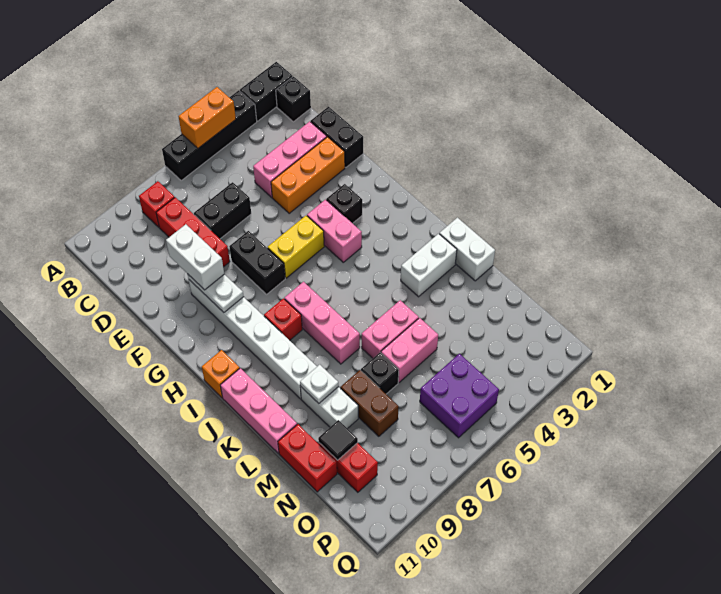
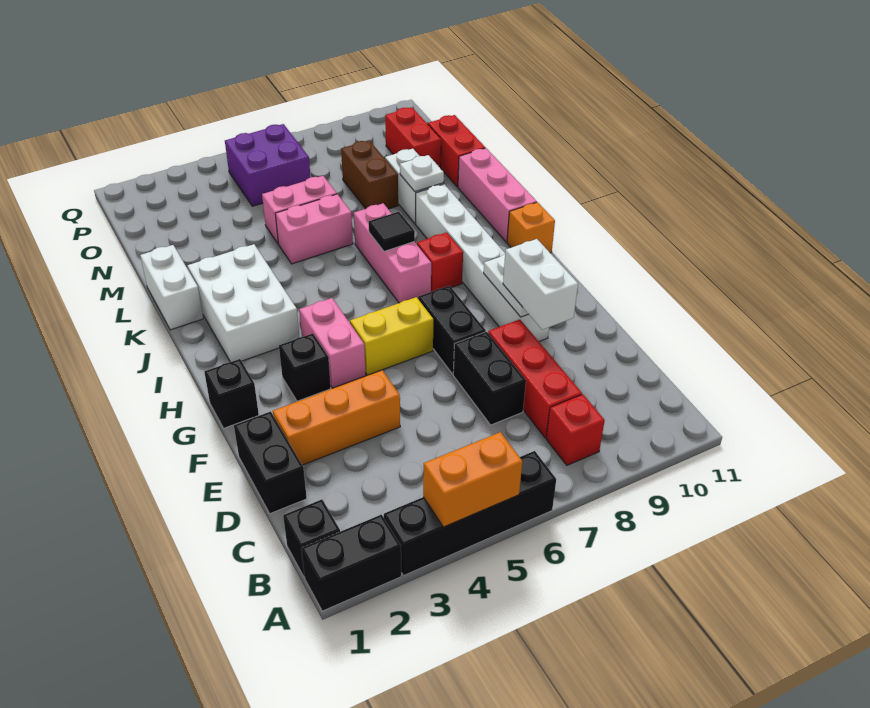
pink brick D2:D4 level 1 -> none
black brick D6:D7 level 1 -> black brick D7:E7 level 1
white brick K2:K3 level 1 -> white brick I2:K3 level 1
black brick M7 level 1 -> black brick G1 level 1
black tile N10 level 2 -> black tile J7 level 2

